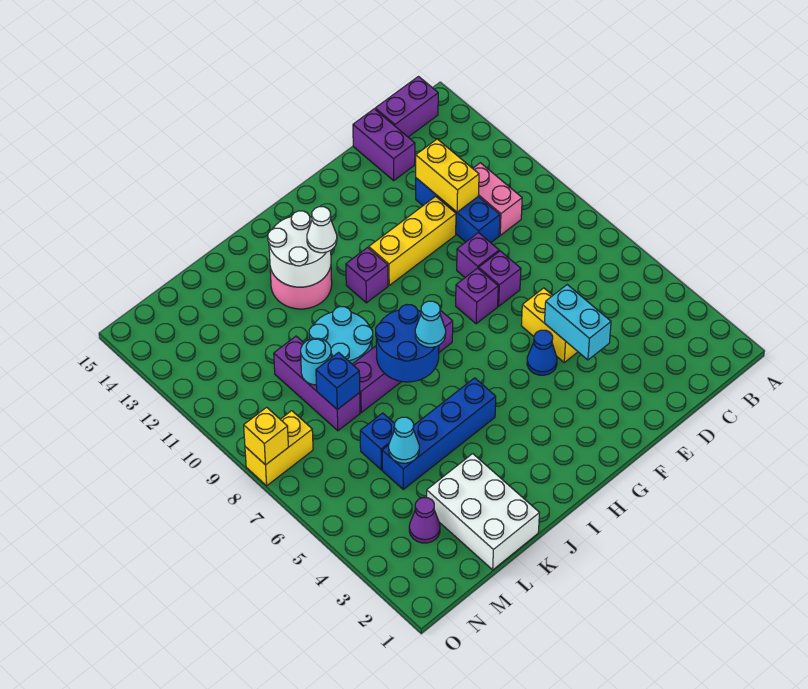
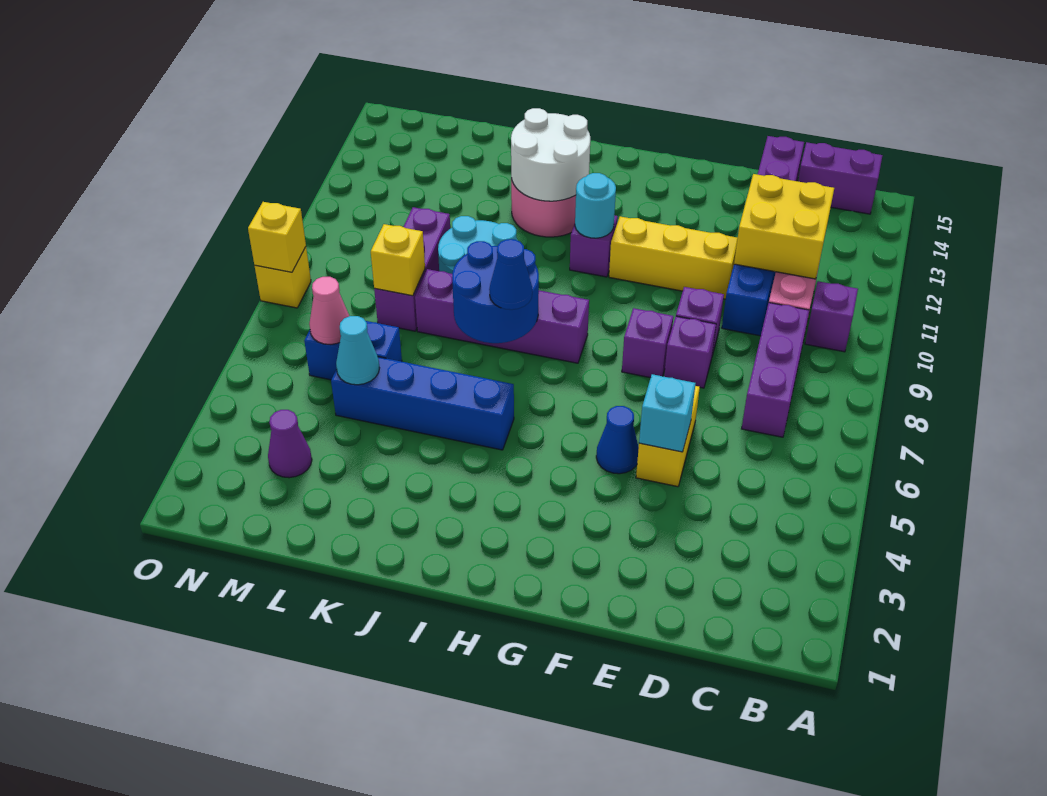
none -> purple brick B10 level 1
none -> purple brick C7:C9 level 1
yellow brick D11:D12 level 2 -> yellow brick C11:D12 level 2
cyan brick E4:E5 level 2 -> cyan brick E5 level 2
cyan cone I7 level 3 -> blue cone I7 level 3
white cone I12 level 3 -> none
white brick K1:L3 level 1 -> none
blue brick L6 level 1 -> blue brick L6:M6 level 1
blue brick L8 level 2 -> yellow brick L8 level 2
cyan round brick L9 level 2 -> cyan round brick H11 level 2
none -> pink cone M6 level 2
yellow brick N8:O8 level 1 -> yellow brick O8 level 1

